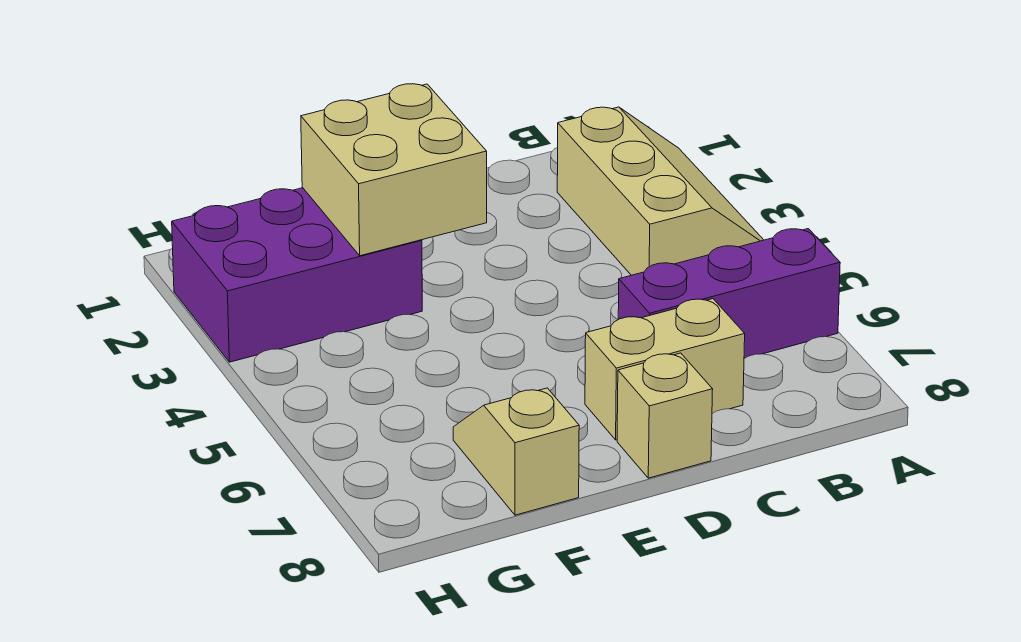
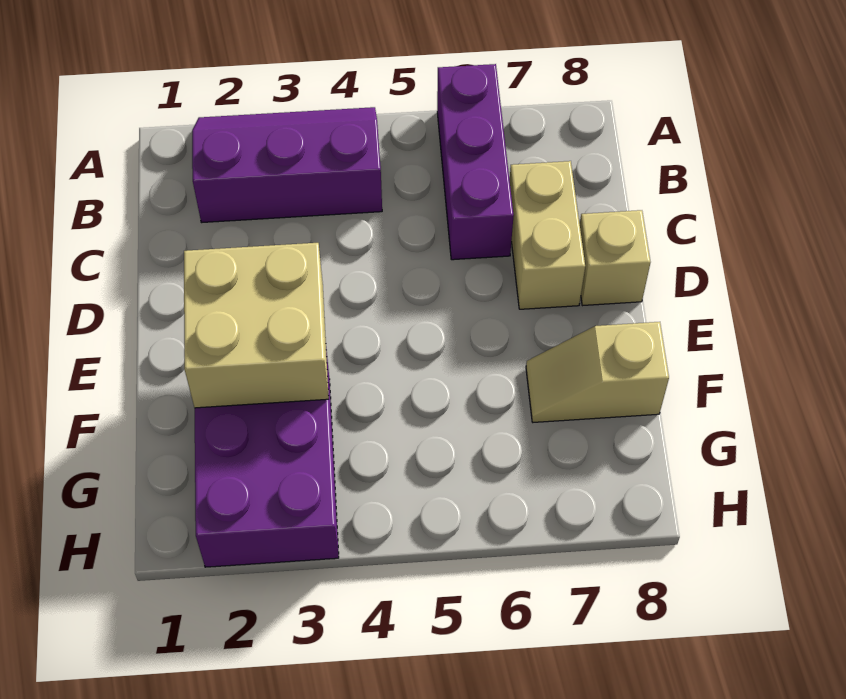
tan slope A2:B4 level 1 top B -> purple slope A2:B4 level 1 top B

